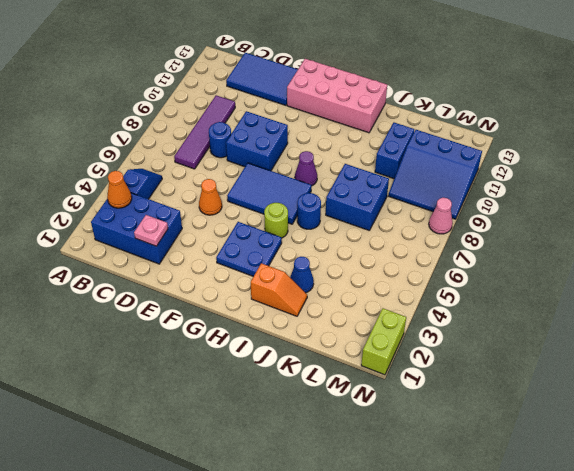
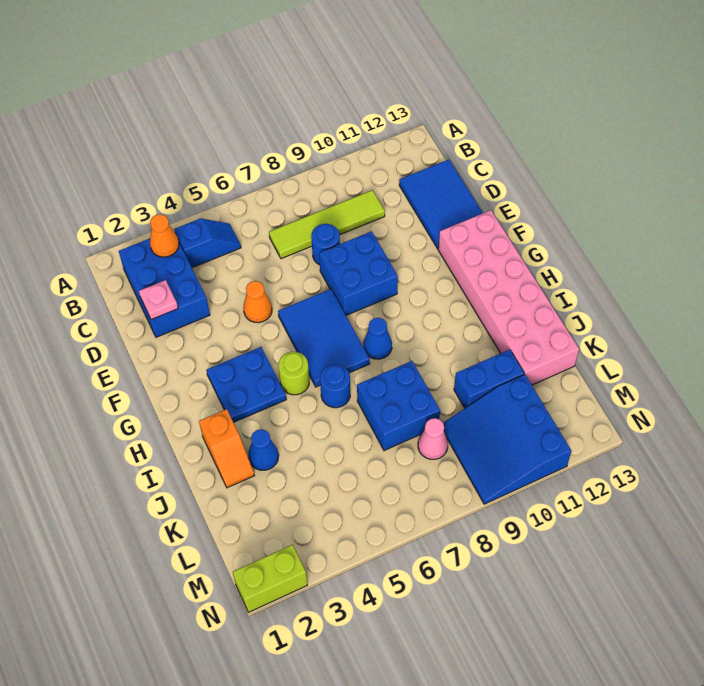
purple tile C7:C10 level 1 -> lime tile C7:C10 level 1
pink brick F12:I13 level 1 -> pink brick F12:K13 level 1
purple cone H8 level 1 -> blue cone H8 level 1
pink cone N8 level 1 -> pink cone L8 level 1

